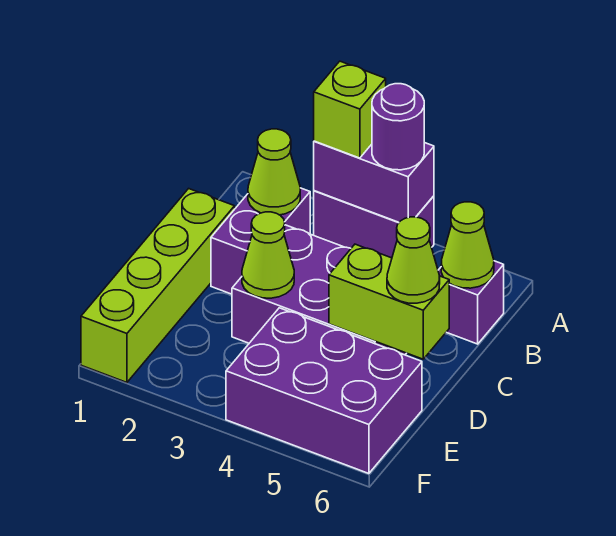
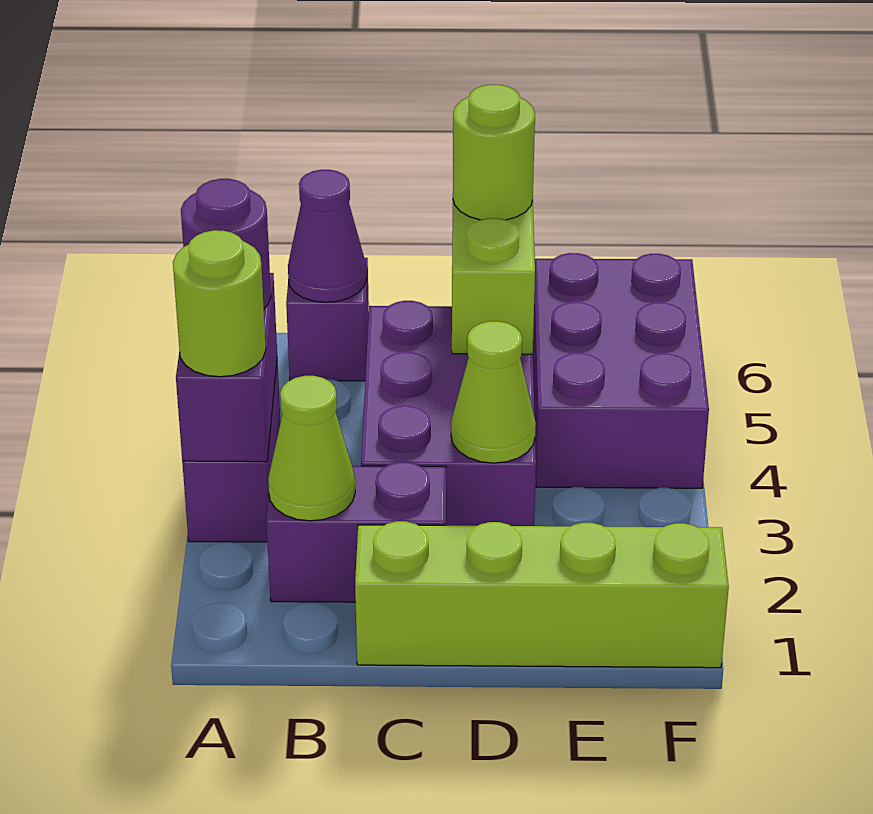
lime brick A3 level 3 -> lime round brick A3 level 3
lime cone B6 level 2 -> purple cone B6 level 2
lime cone D6 level 3 -> lime round brick D6 level 3

